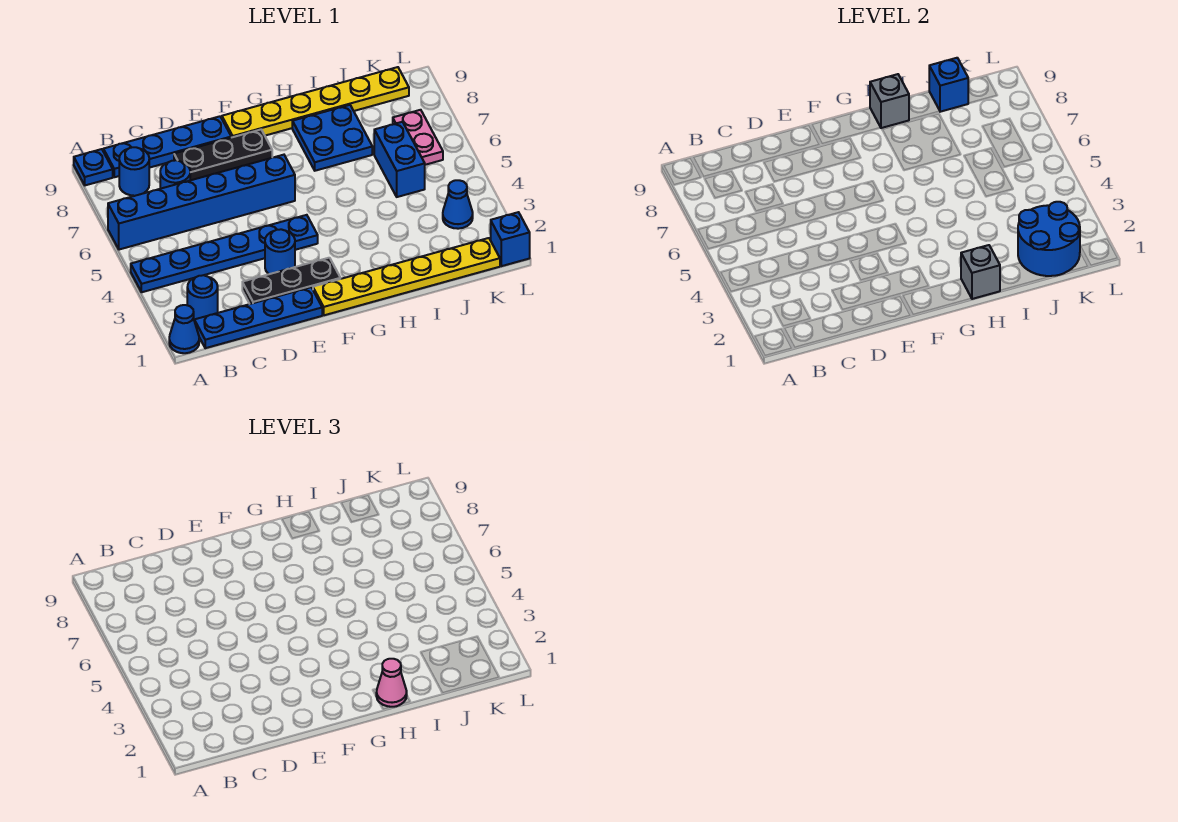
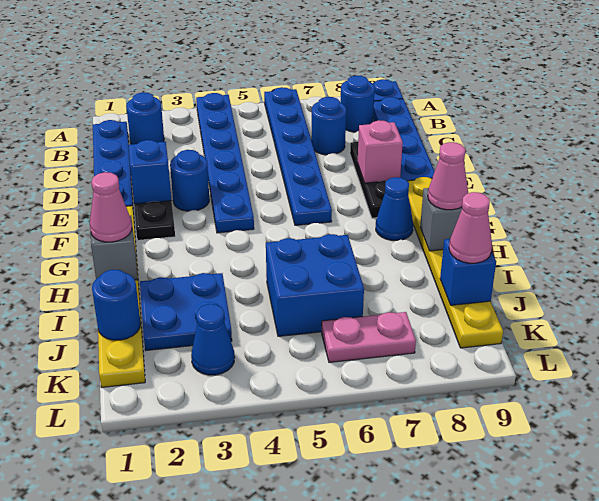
blue cone A1 level 1 -> blue cone G8 level 1
blue brick A6:F6 level 1 -> blue plate A6:F6 level 1
none -> pink brick E8 level 2
blue plate H7:I8 level 1 -> blue plate I2:J3 level 1
none -> pink cone H9 level 3
blue round brick J1:K2 level 2 -> blue round brick J1 level 2
blue brick J5:J6 level 1 -> blue brick I5:J6 level 1
none -> pink cone J9 level 3
blue brick L1 level 1 -> blue brick E2 level 2

